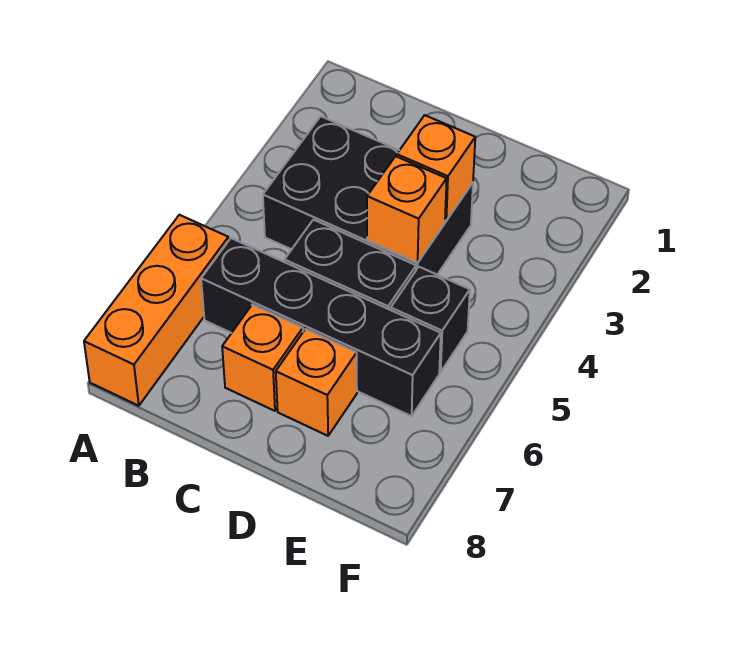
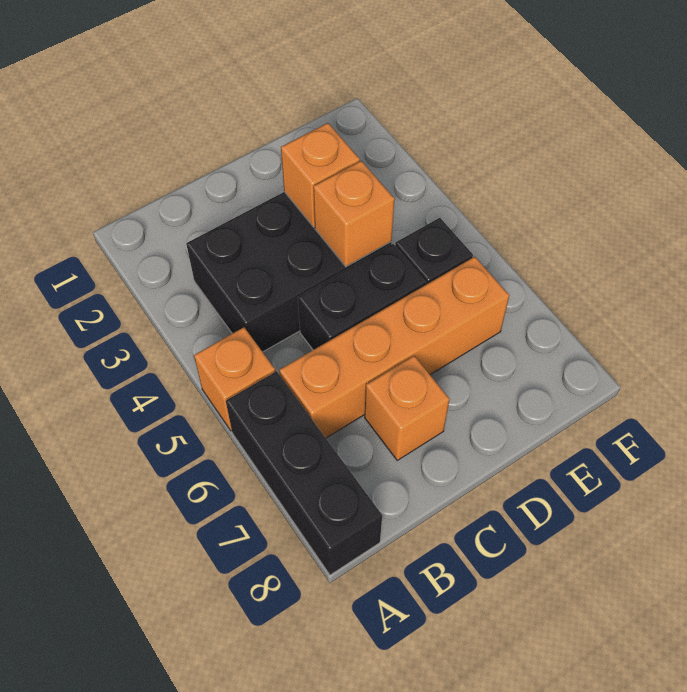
orange brick A6:A8 level 1 -> black brick A6:A8 level 1
black brick B6:E6 level 1 -> orange brick B6:E6 level 1
orange brick D7 level 1 -> orange brick A5 level 1

